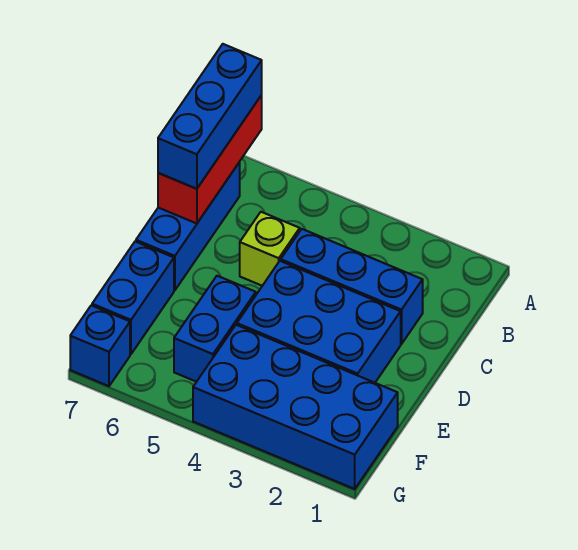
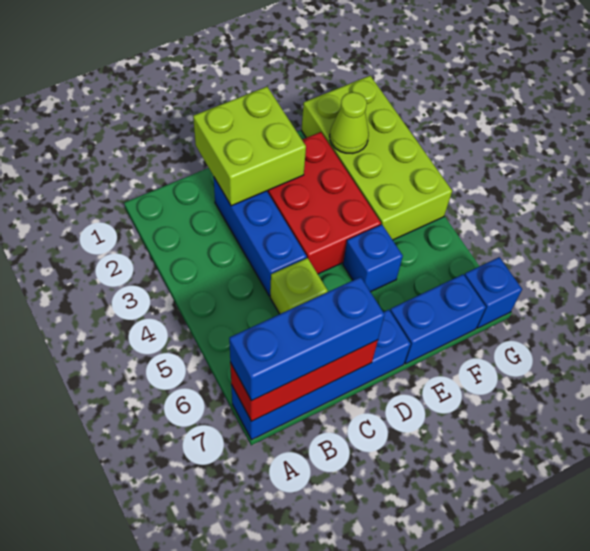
blue brick B7:D7 level 1 -> blue brick A7:D7 level 1
none -> lime brick C1:D2 level 2
blue brick D2:E4 level 1 -> red brick D2:E4 level 1
blue brick E5:F5 level 1 -> blue brick E5 level 1
blue brick F1:G4 level 1 -> lime brick F1:G4 level 1
none -> lime cone F2 level 2

